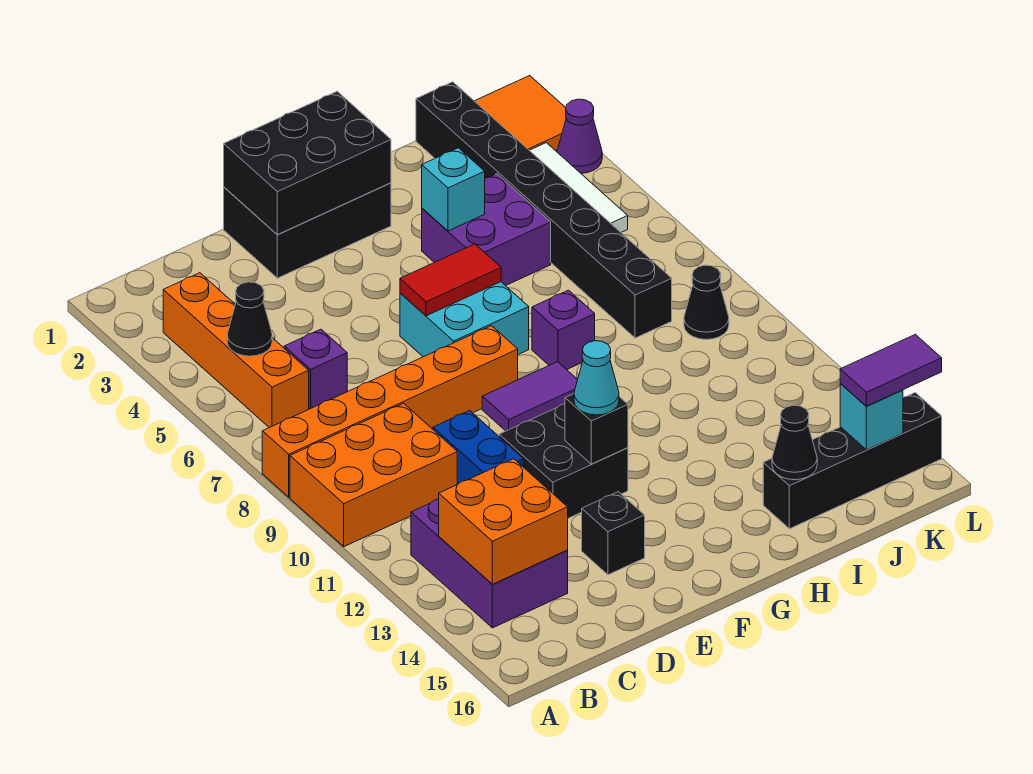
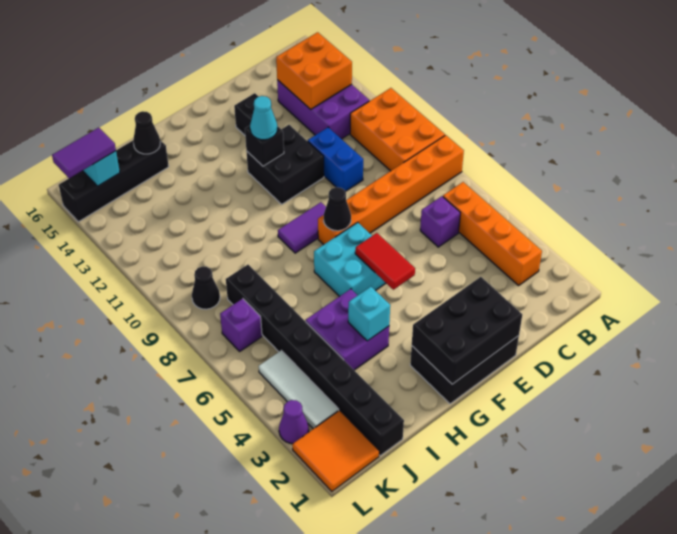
orange brick A9:C10 level 1 -> orange brick A9:B11 level 1
black cone B5 level 2 -> black cone F8 level 2
red tile F6:G6 level 2 -> red tile F5:F6 level 2
purple brick H8 level 1 -> purple brick K7 level 1

